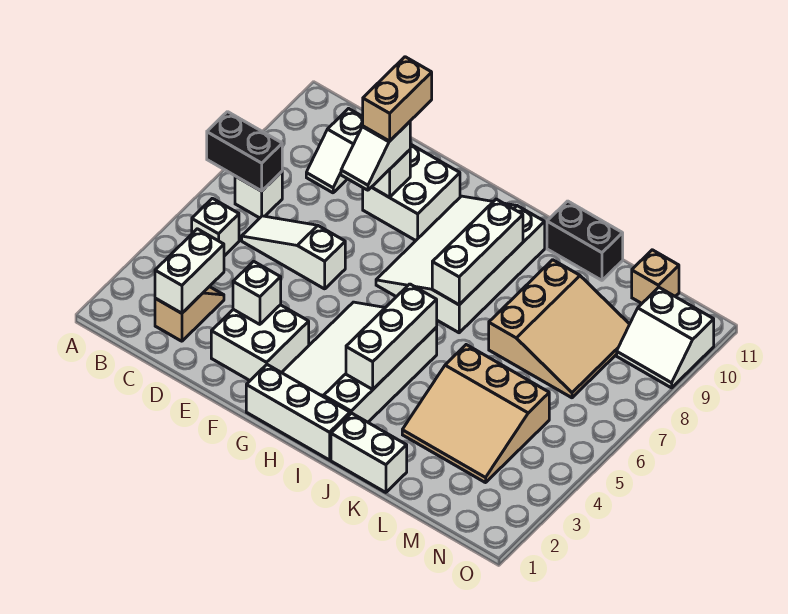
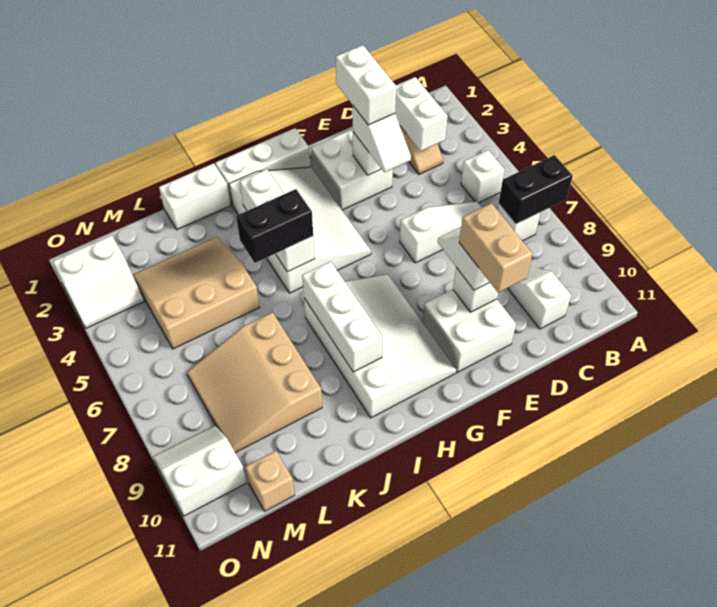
none -> white brick E2:E3 level 4
none -> white slope E3:E4 level 3 top 3
black brick J11:K11 level 1 -> black brick I5:J5 level 3
none -> white slope N2:O3 level 1 top 2

